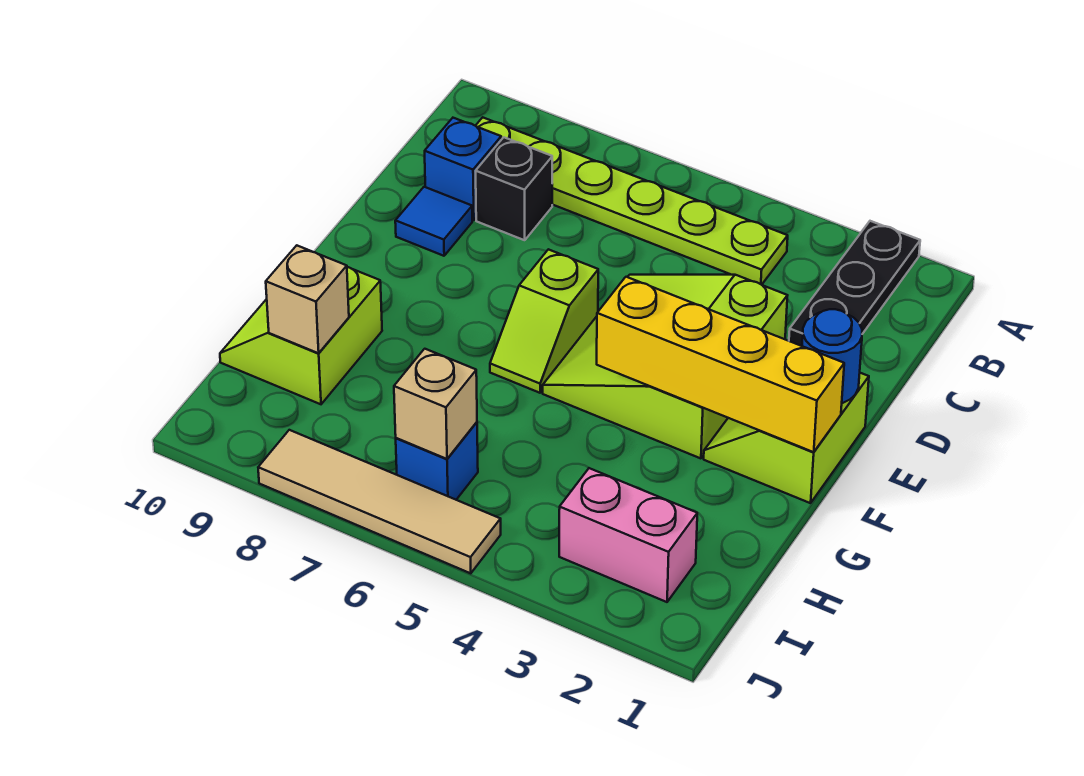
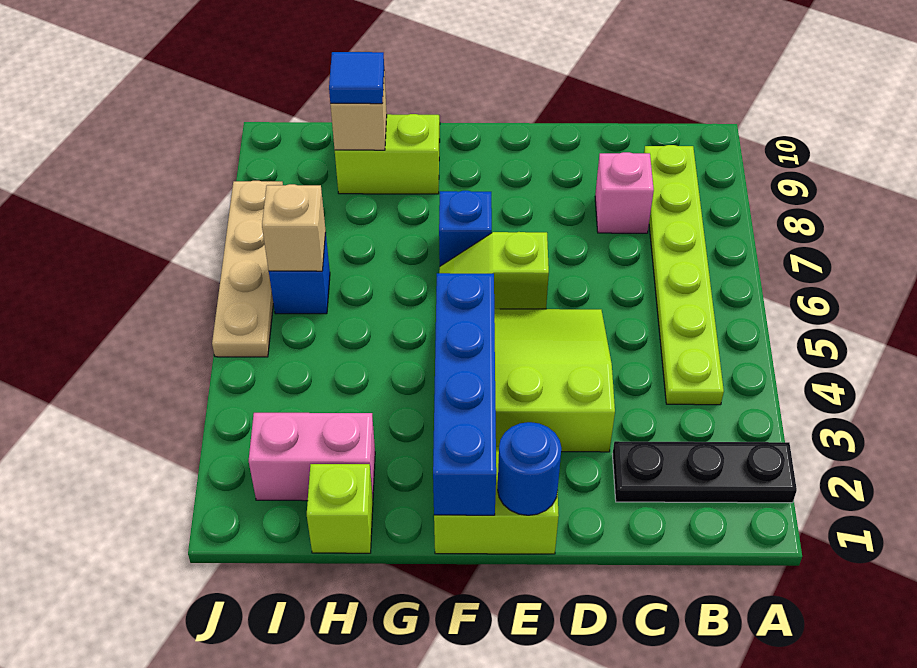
black brick C8 level 1 -> pink brick C8 level 1
blue brick C9 level 1 -> blue brick F7 level 1
blue tile D9 level 1 -> blue tile H9 level 3
yellow brick F1:F4 level 2 -> blue brick F1:F4 level 2
none -> lime brick H1 level 1
pink brick I2:I3 level 1 -> pink brick H2:I2 level 1
tan tile J5:J8 level 1 -> tan plate J5:J8 level 1

